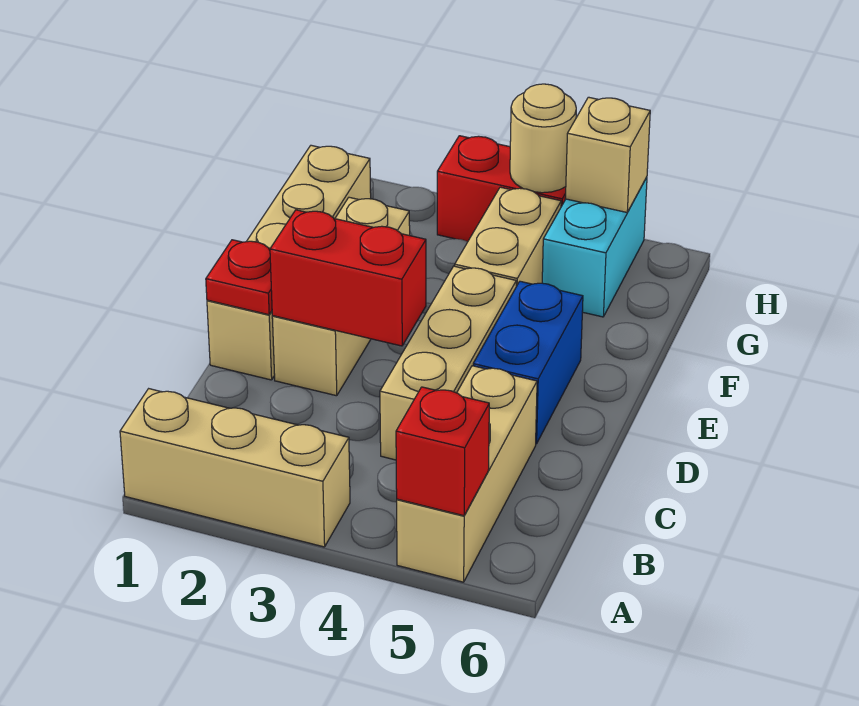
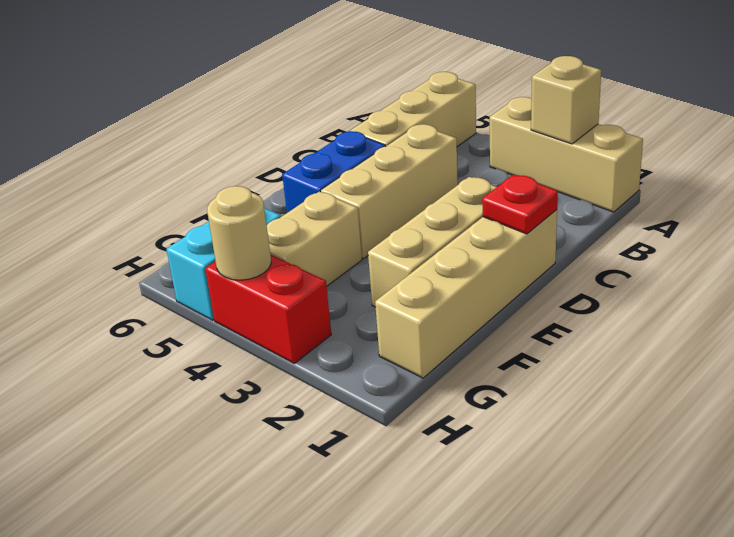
red brick A5 level 2 -> none
red brick D2:D3 level 2 -> none
tan brick H5 level 2 -> tan brick A2 level 2

